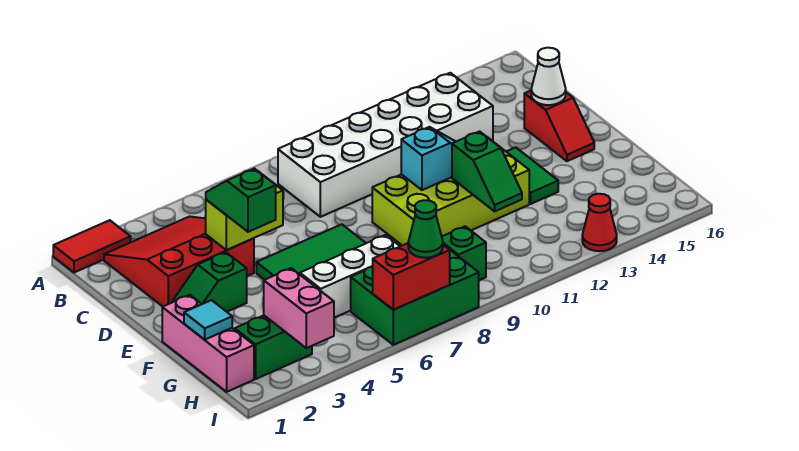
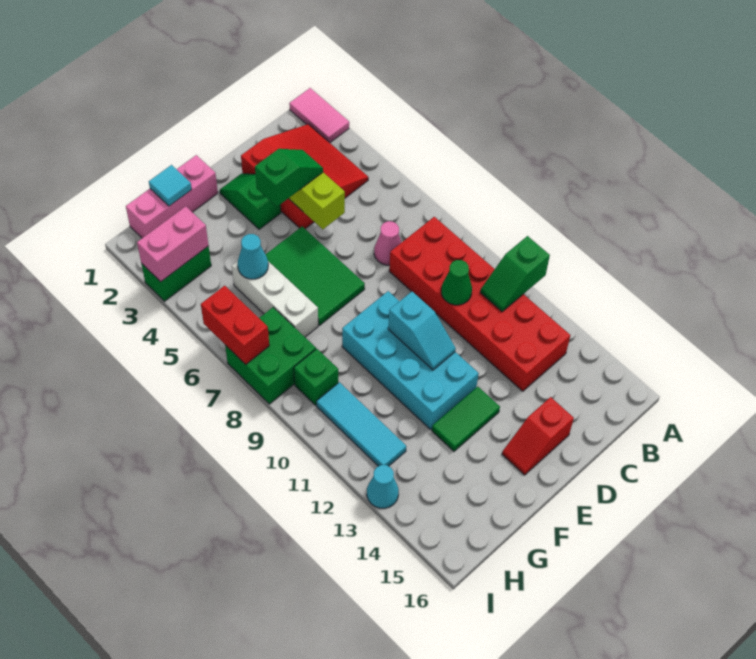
red tile A1:A2 level 1 -> pink tile A1:A2 level 1
white brick B8:C13 level 1 -> red brick B8:C13 level 1
none -> pink cone C7 level 1
white cone D15 level 2 -> none
lime brick E9:F12 level 1 -> cyan brick E9:F12 level 1
green slope F11:G11 level 2 top F -> green slope A11:B11 level 2 top A
none -> cyan cone G5 level 2
green brick H2:H3 level 1 -> green brick H3:I3 level 1
green brick H6:I8 level 1 -> green brick H7:I8 level 1
none -> cyan tile H10:H12 level 1
green cone I7 level 3 -> green cone C10 level 2
red cone I13 level 1 -> cyan cone I13 level 1

